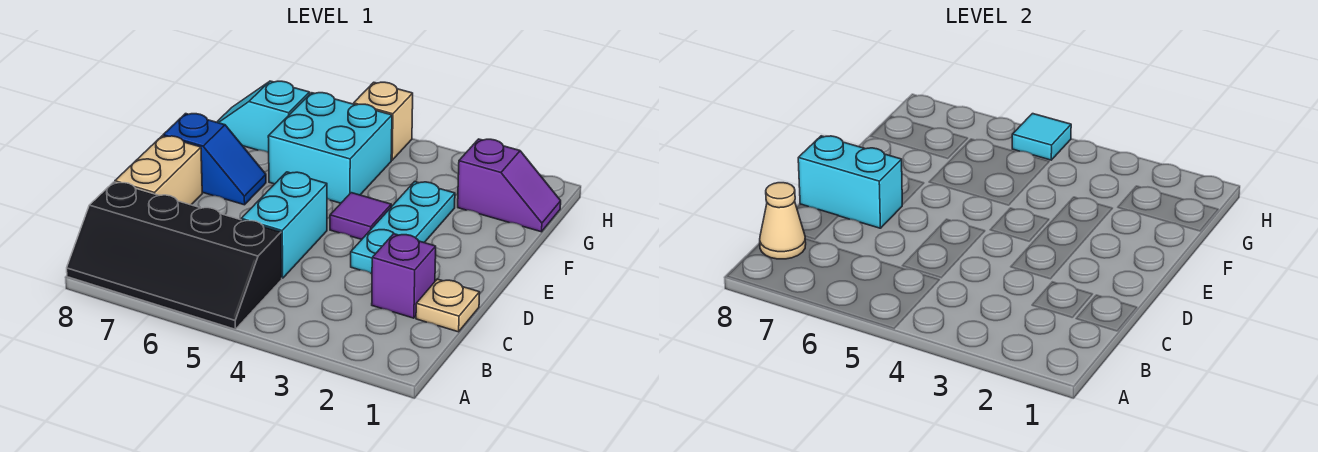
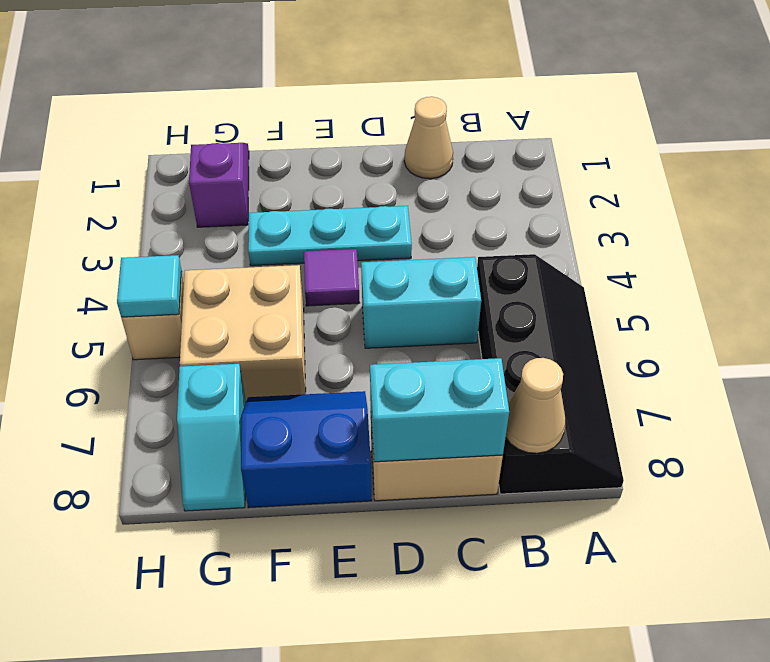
tan plate C1 level 1 -> tan cone C1 level 1
purple brick C2 level 1 -> none
cyan brick D7:D8 level 2 -> cyan brick C8:D8 level 2
blue slope E7:E8 level 1 top 8 -> blue slope E7:F8 level 1 top 8
cyan brick F5:G6 level 1 -> tan brick F5:G6 level 1

